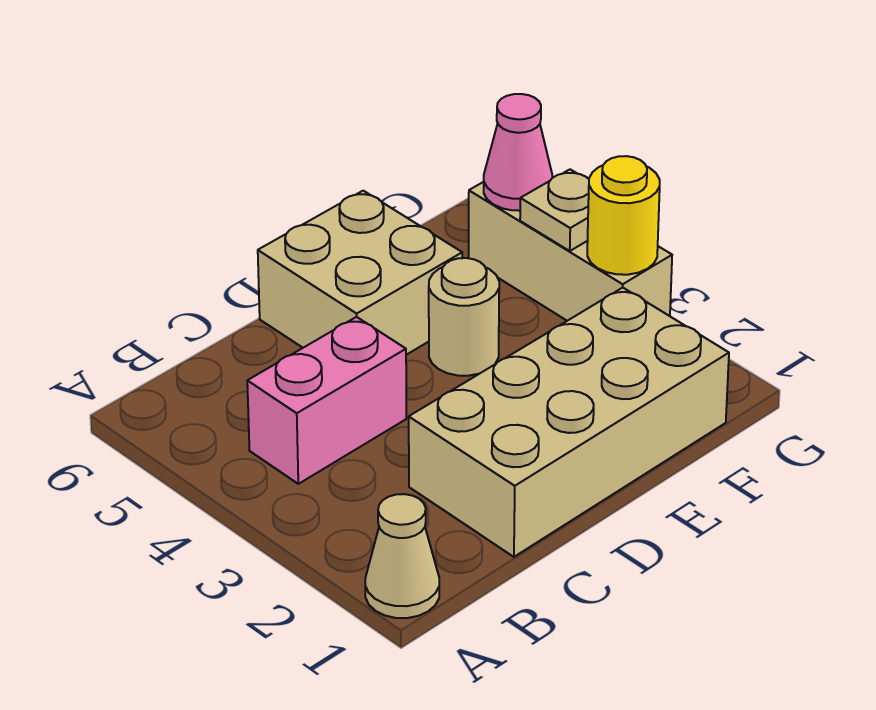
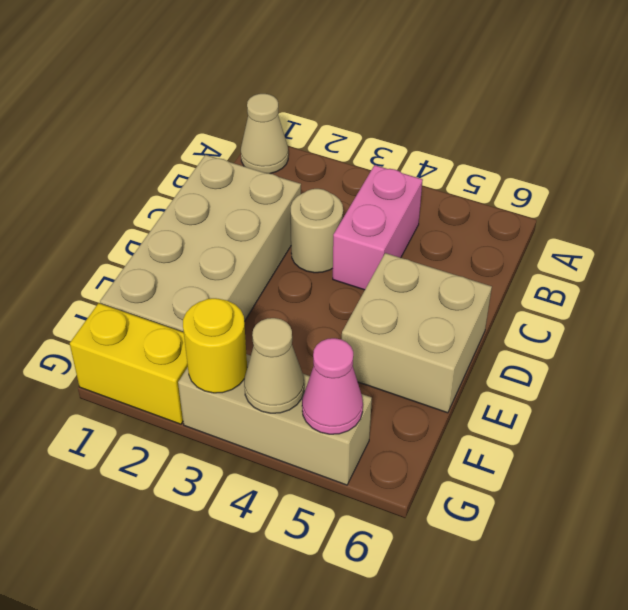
tan round brick E4 level 1 -> tan round brick C3 level 1
none -> yellow brick G1:G2 level 1
tan plate G4 level 2 -> tan cone G4 level 2

